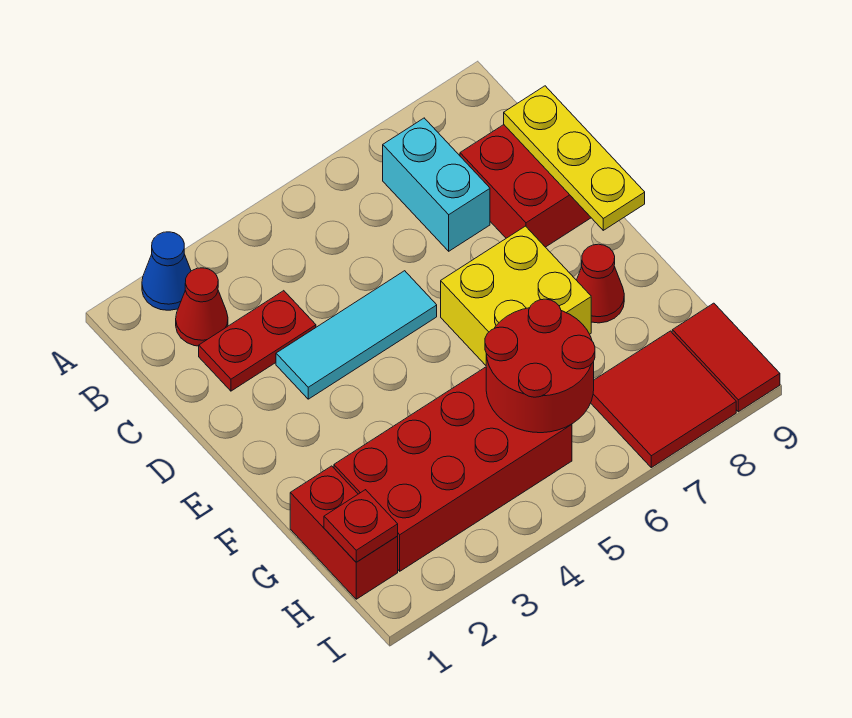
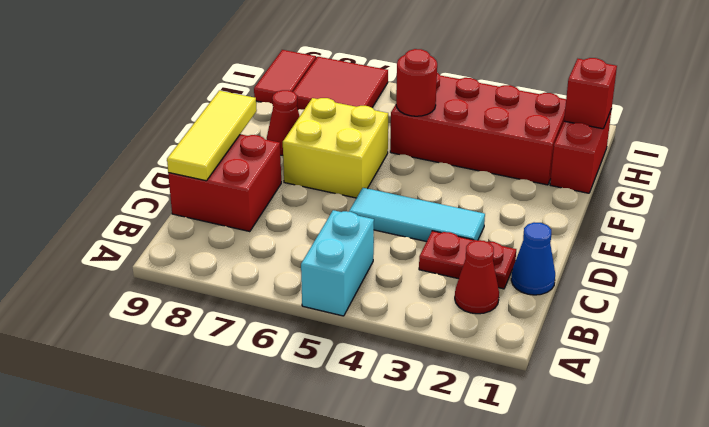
blue cone A2 level 1 -> blue cone C1 level 1
cyan brick B7:C7 level 1 -> cyan brick A5:B5 level 1
yellow plate C9:E9 level 2 -> yellow tile C9:E9 level 2
red round brick G5:H6 level 2 -> red round brick G5 level 2
red plate H1 level 2 -> red brick H1 level 2

